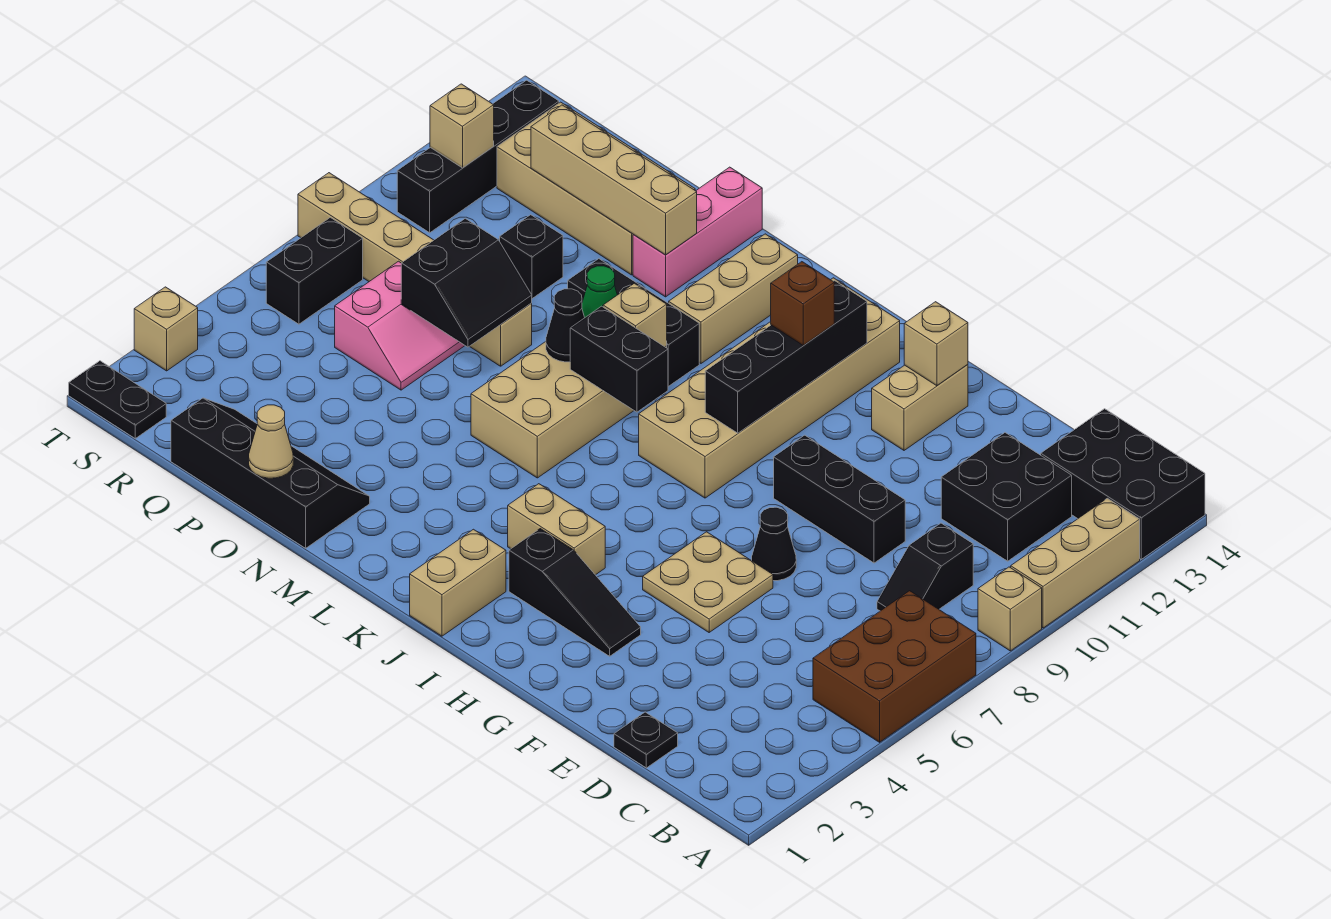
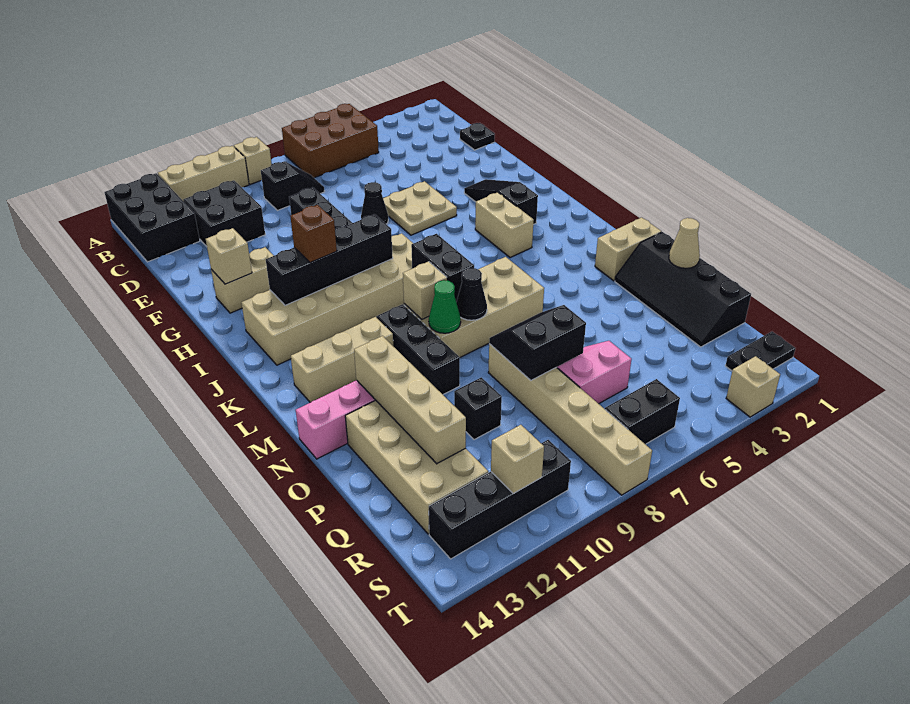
tan brick J1:J2 level 1 -> tan brick M1:M2 level 1
black plate S1:T1 level 1 -> black plate S1:S2 level 1

